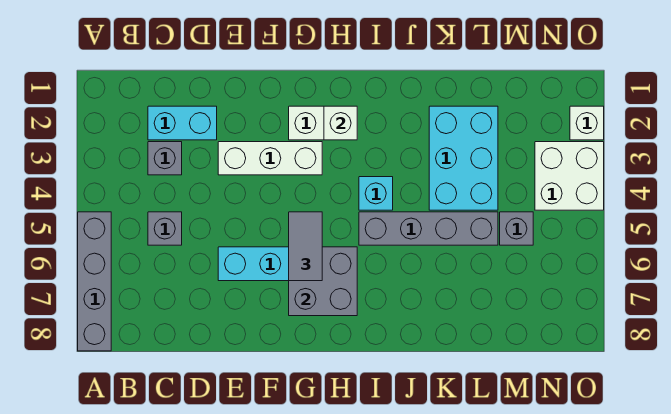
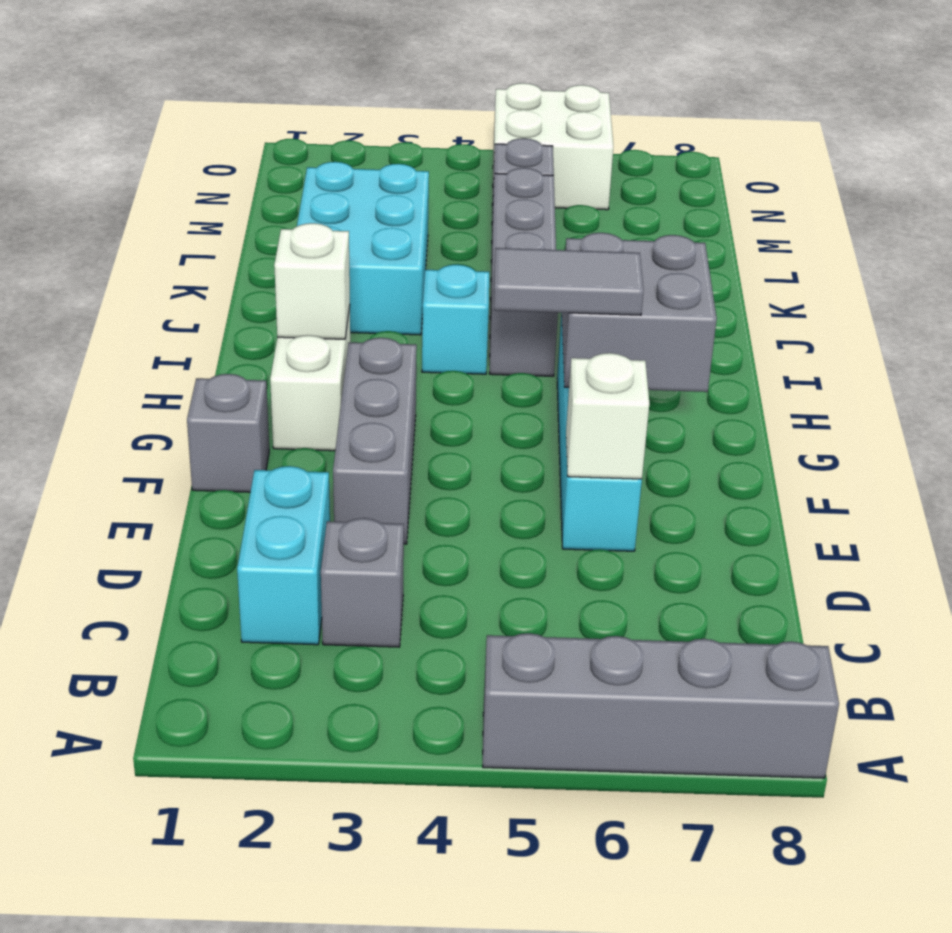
grey brick C5 level 1 -> grey brick F1 level 1
white brick E3:G3 level 1 -> grey brick E3:G3 level 1
cyan brick K2:L4 level 1 -> cyan brick J2:L3 level 1
white brick N3:O4 level 1 -> white brick N5:O6 level 1
white brick O2 level 1 -> white brick E6 level 2

